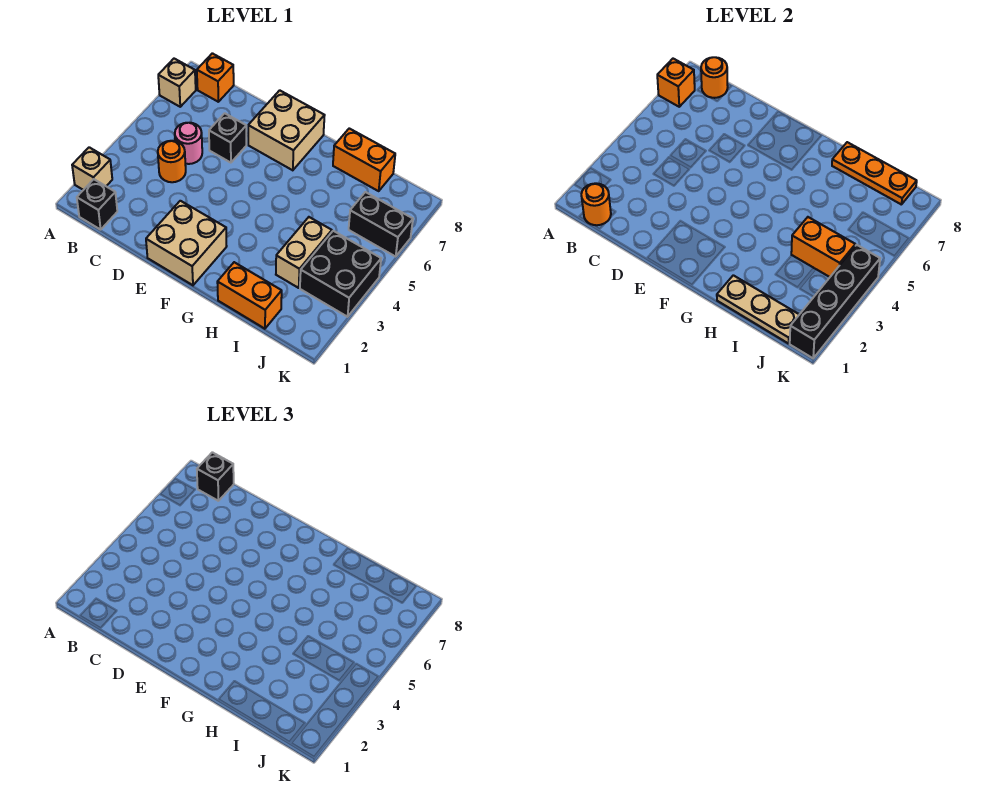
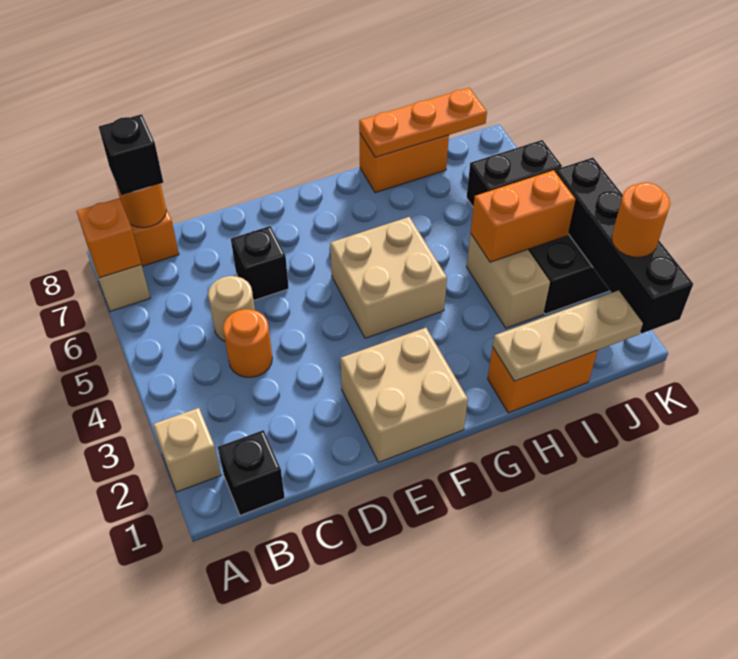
orange round brick B1 level 2 -> orange round brick K2 level 3
pink round brick C5 level 1 -> tan round brick C5 level 1
tan brick E7:F8 level 1 -> tan brick F4:G5 level 1

